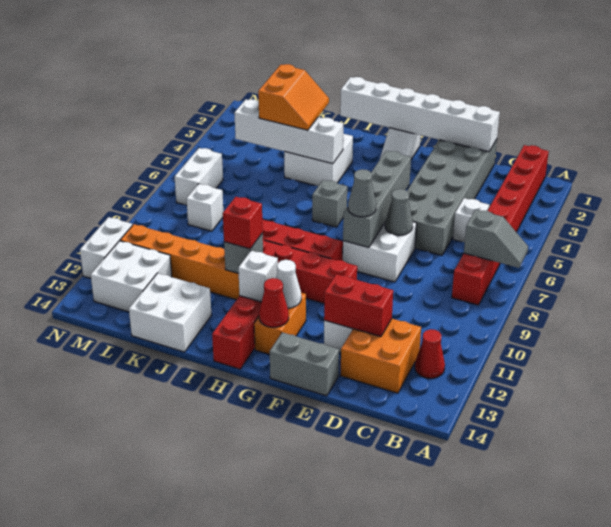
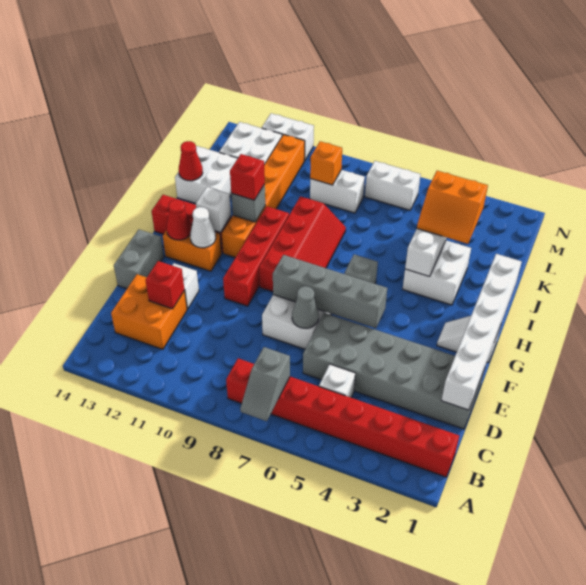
red cone B12 level 1 -> red cone J14 level 2
red brick D12:E12 level 2 -> red brick D12 level 2
grey cone F8 level 3 -> none
white brick L8 level 1 -> white brick L8:L9 level 1
none -> orange brick L9 level 2

